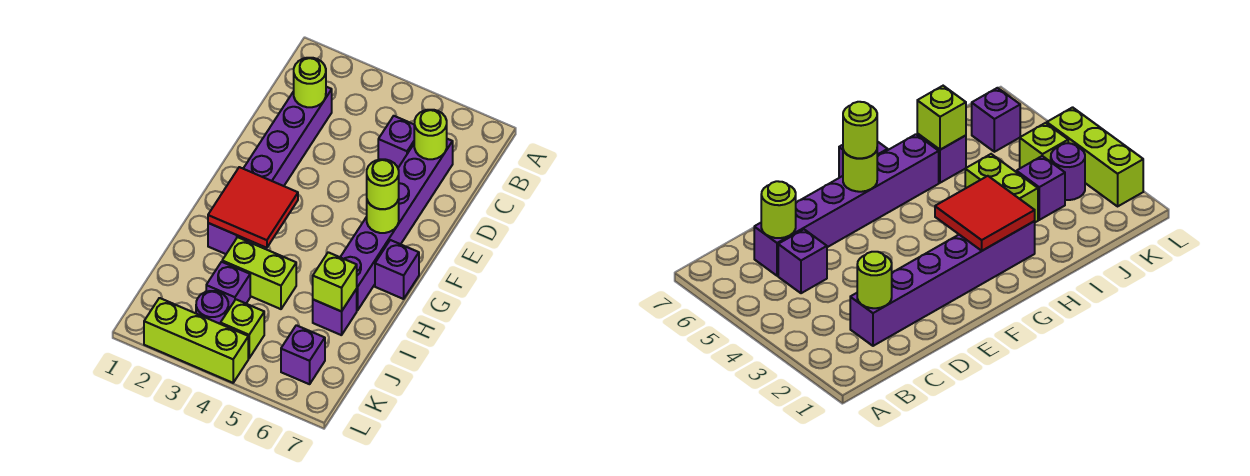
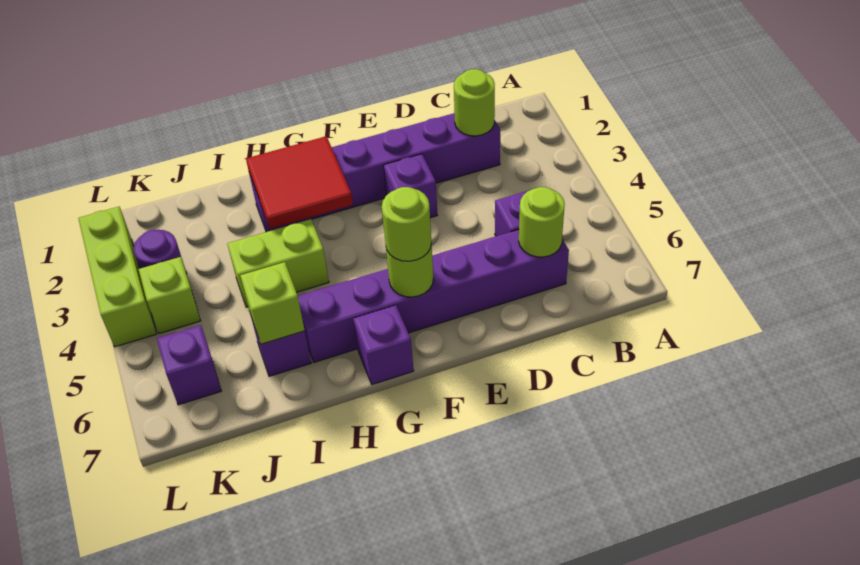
lime brick I3:I4 level 1 -> lime brick H4:I4 level 1
purple brick J3 level 1 -> purple brick E3 level 1

